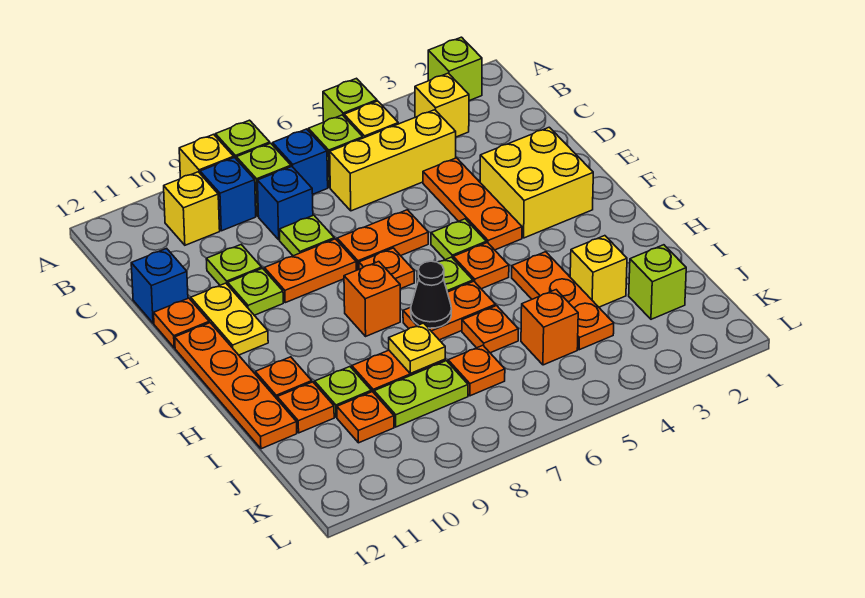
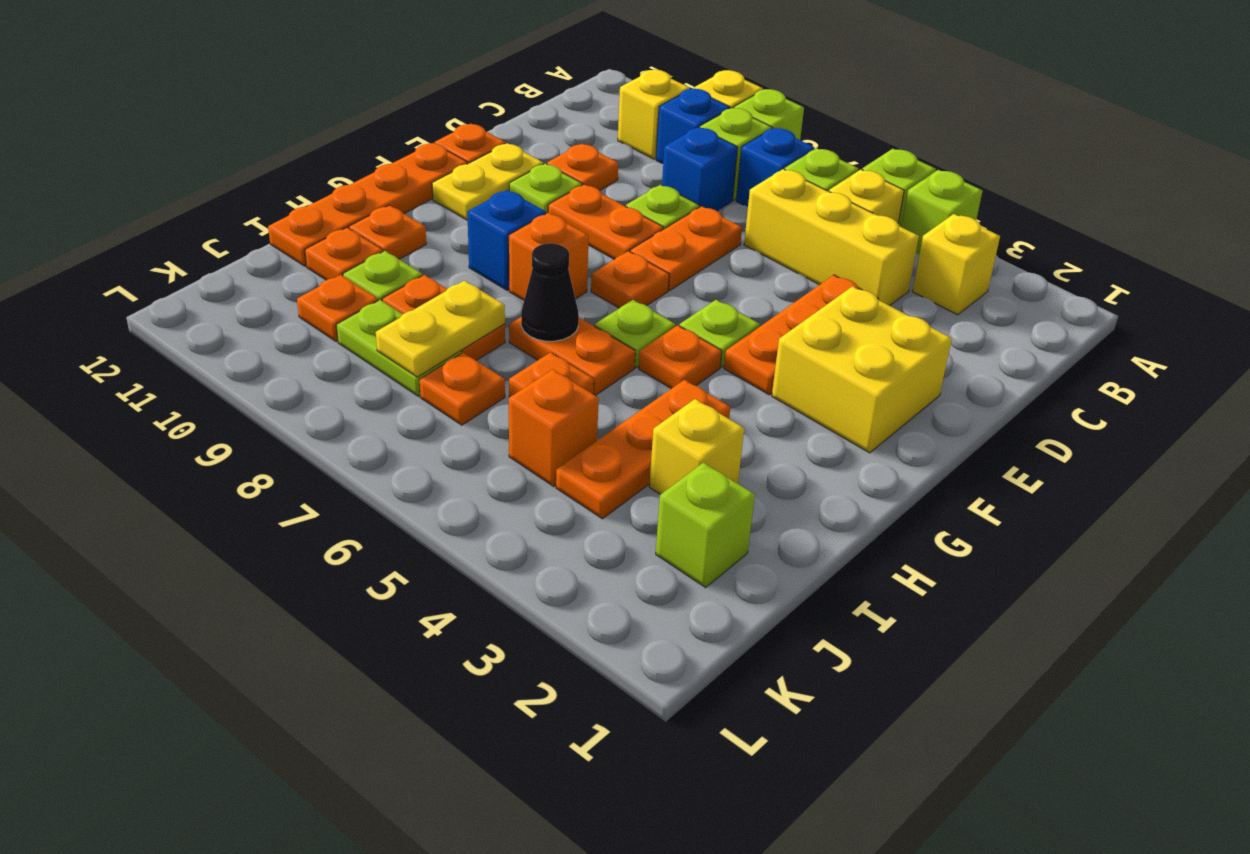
lime brick A2 level 1 -> lime brick A4 level 1
lime plate D10 level 1 -> orange plate D10 level 1
blue brick D12 level 1 -> blue brick G9 level 1
orange plate E6:E7 level 1 -> orange plate D7:E7 level 1
yellow plate I8 level 2 -> yellow plate I8:J8 level 2

